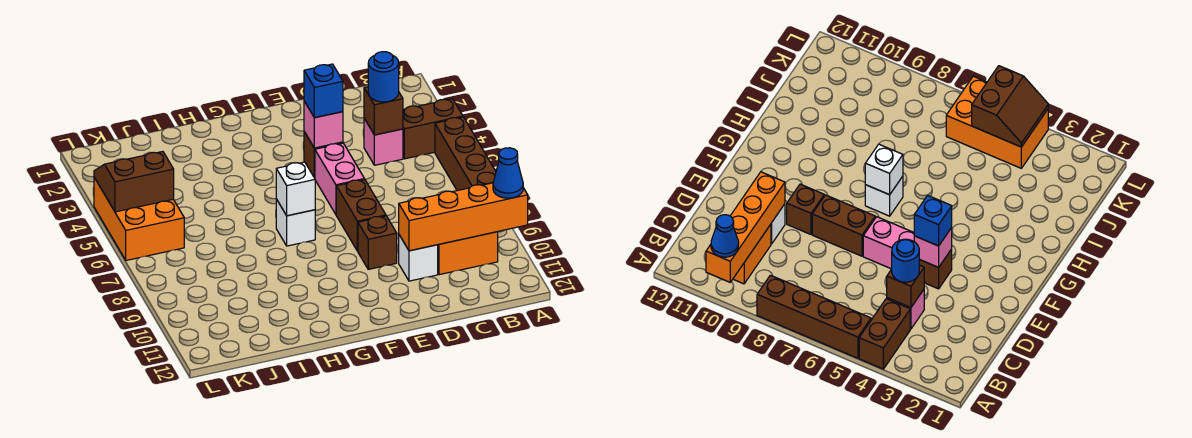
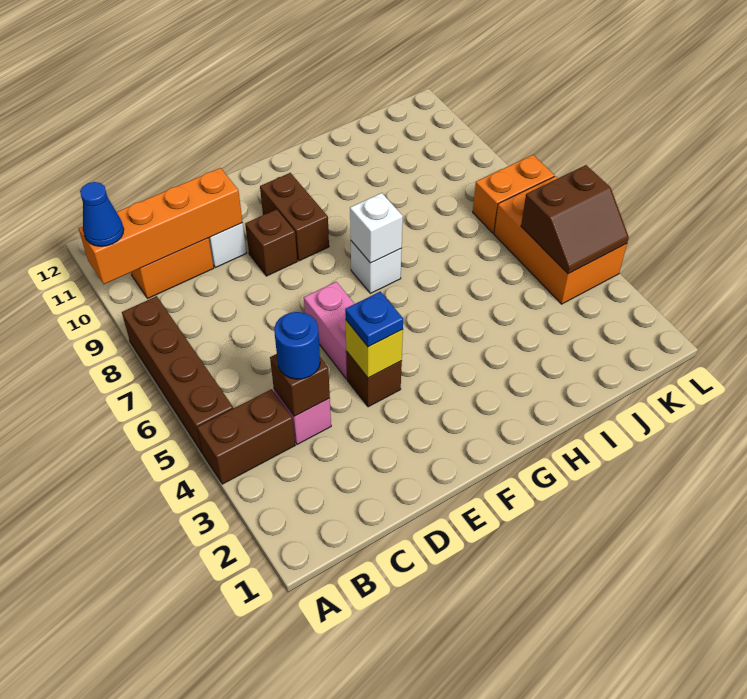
pink brick E4 level 2 -> yellow brick E4 level 2
blue brick E4 level 3 -> blue plate E4 level 3
brown brick E7:E8 level 1 -> brown brick F9:F10 level 1
none -> orange brick K7:L7 level 1

